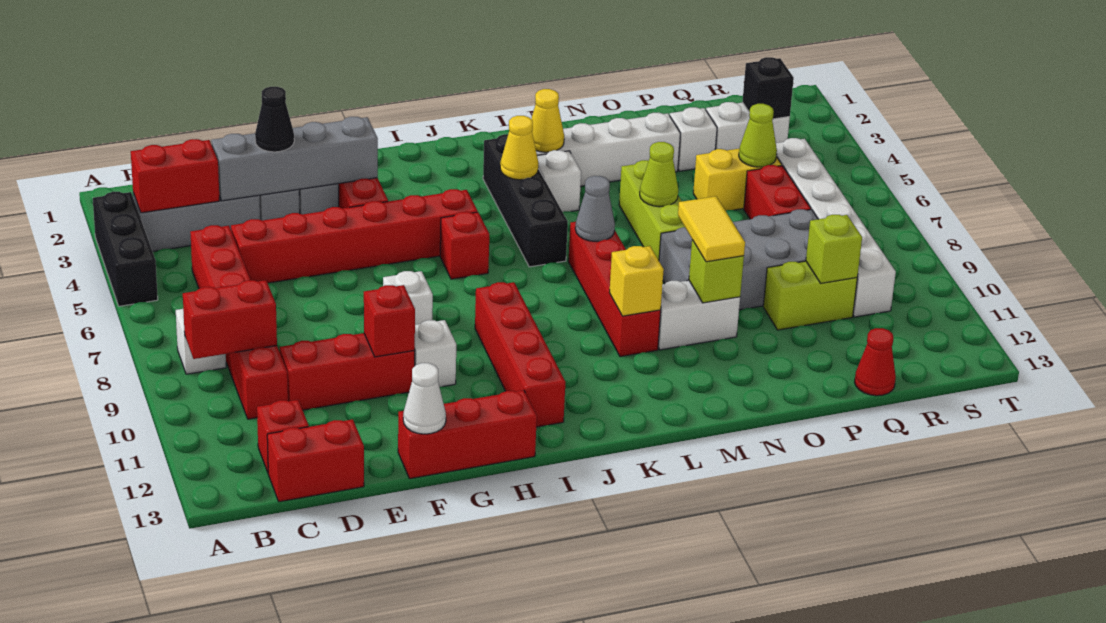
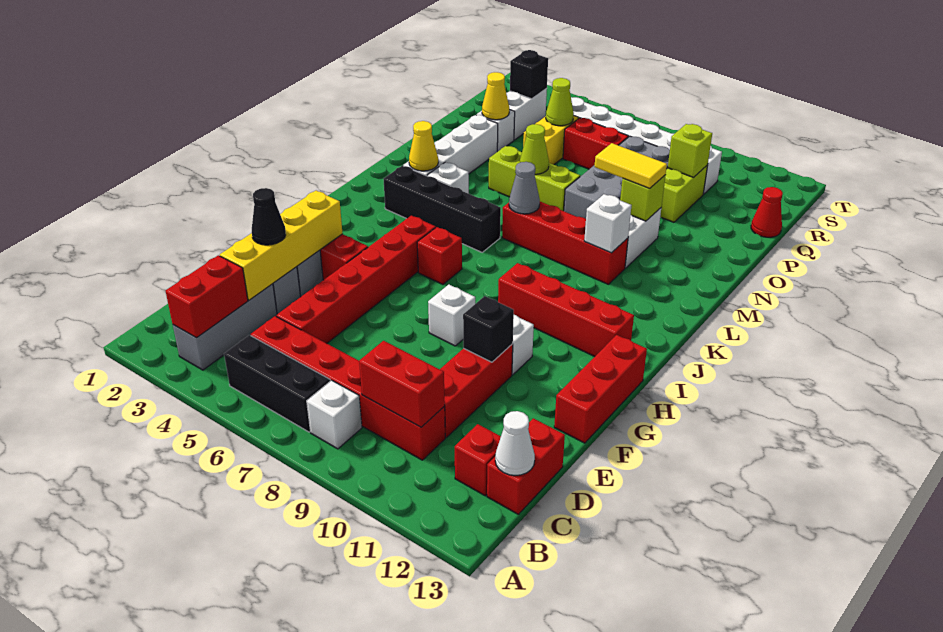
black brick A3:A5 level 1 -> black brick B5:B7 level 1
red brick B9:C9 level 2 -> red brick C9:C10 level 2
grey brick D3:G3 level 2 -> yellow brick D3:G3 level 2
red brick F10 level 2 -> black brick F10 level 2
white cone F13 level 2 -> white cone C13 level 2
yellow cone K4 level 2 -> yellow cone P3 level 2
yellow brick L10 level 2 -> white brick L10 level 2

